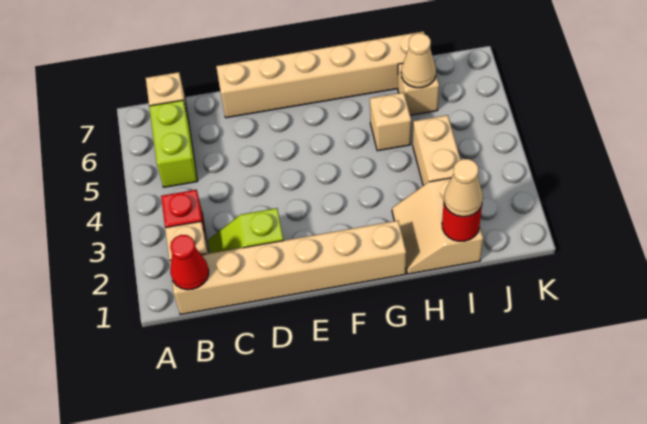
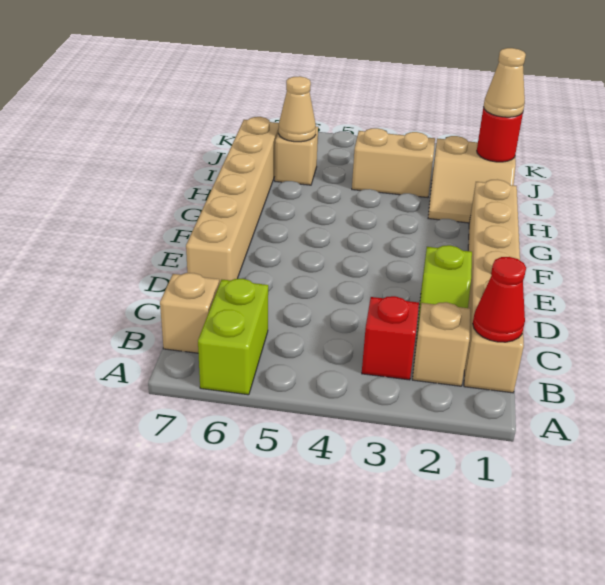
lime brick B5:B6 level 1 -> lime brick A6:B6 level 1
tan brick H5 level 1 -> none

